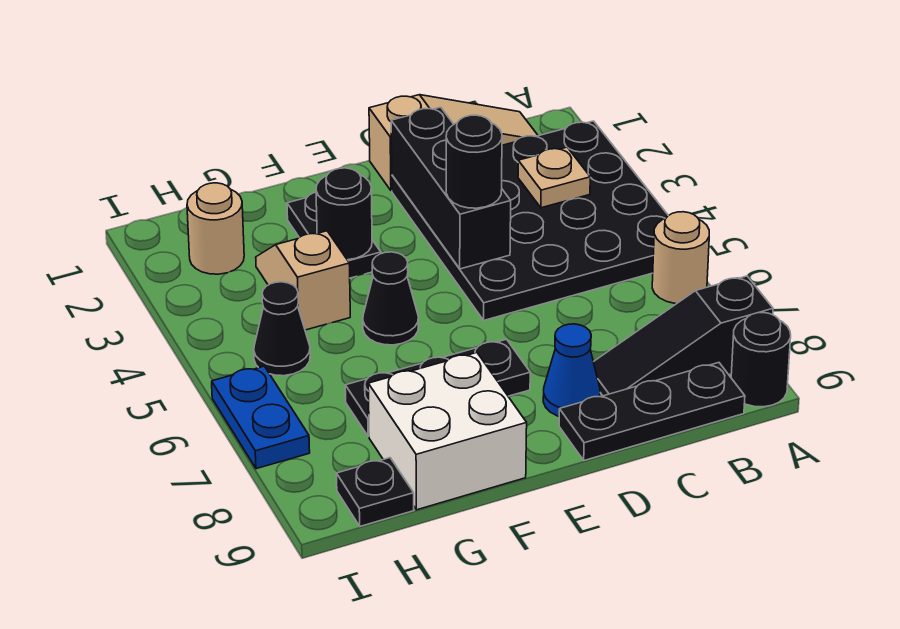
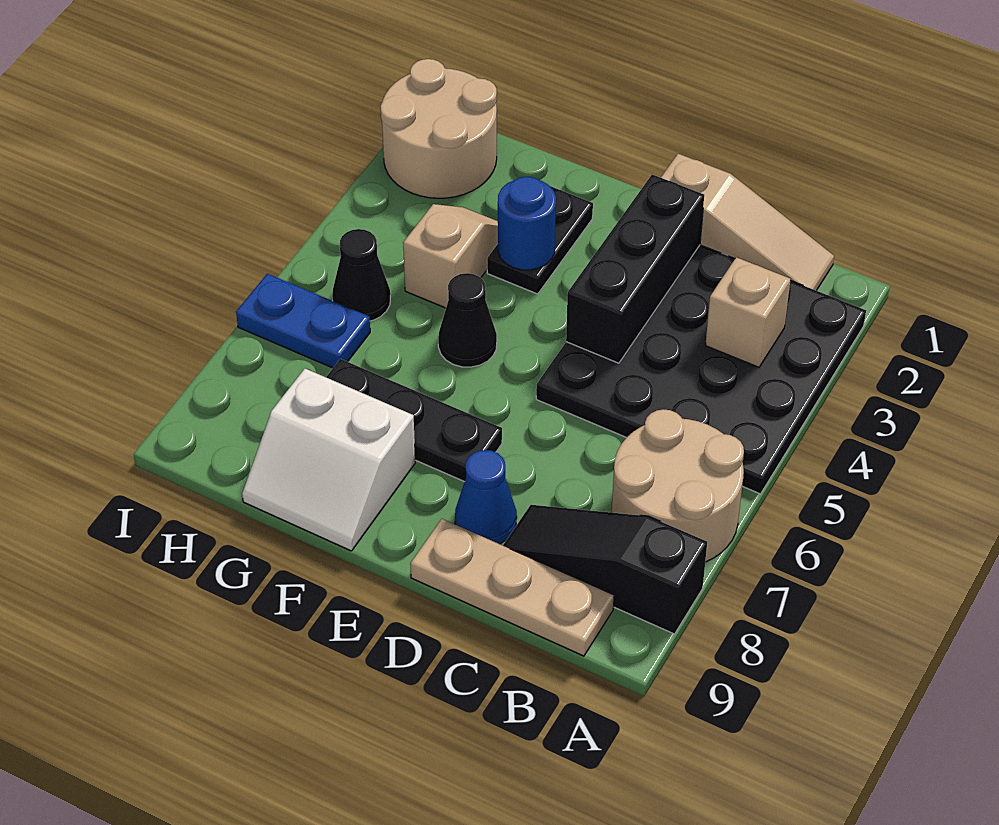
tan round brick A6 level 1 -> tan round brick A6:B7 level 1
black round brick A9 level 1 -> none
tan plate B3 level 2 -> tan brick B3 level 2
black plate B9:D9 level 1 -> tan plate B9:D9 level 1
black round brick D4 level 3 -> none
black round brick F3 level 2 -> blue round brick F3 level 2
white brick F8:G9 level 1 -> white slope F8:G9 level 1 top 8
tan round brick H2 level 1 -> tan round brick H1:I2 level 1
black plate H9 level 1 -> none
blue plate I6:I7 level 1 -> blue plate H6:I6 level 1

